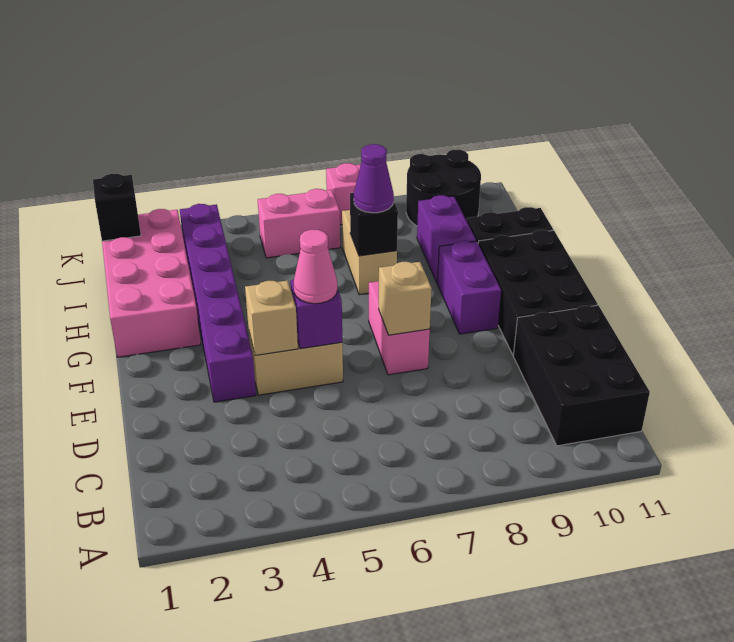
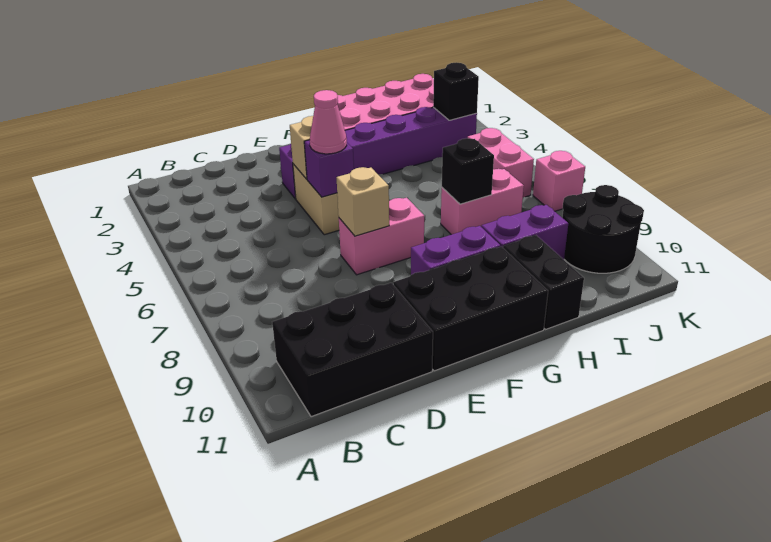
tan brick H7:I7 level 1 -> pink brick H7:I7 level 1
purple cone H7 level 3 -> none
black brick J1 level 2 -> black brick J3 level 2

